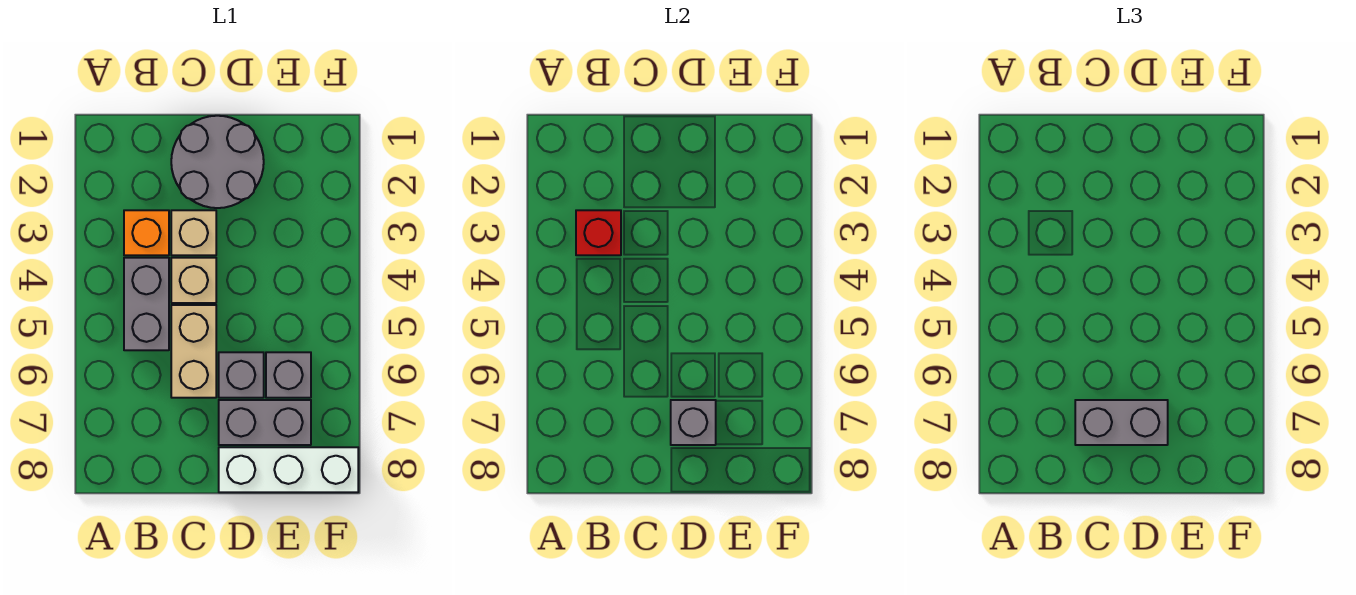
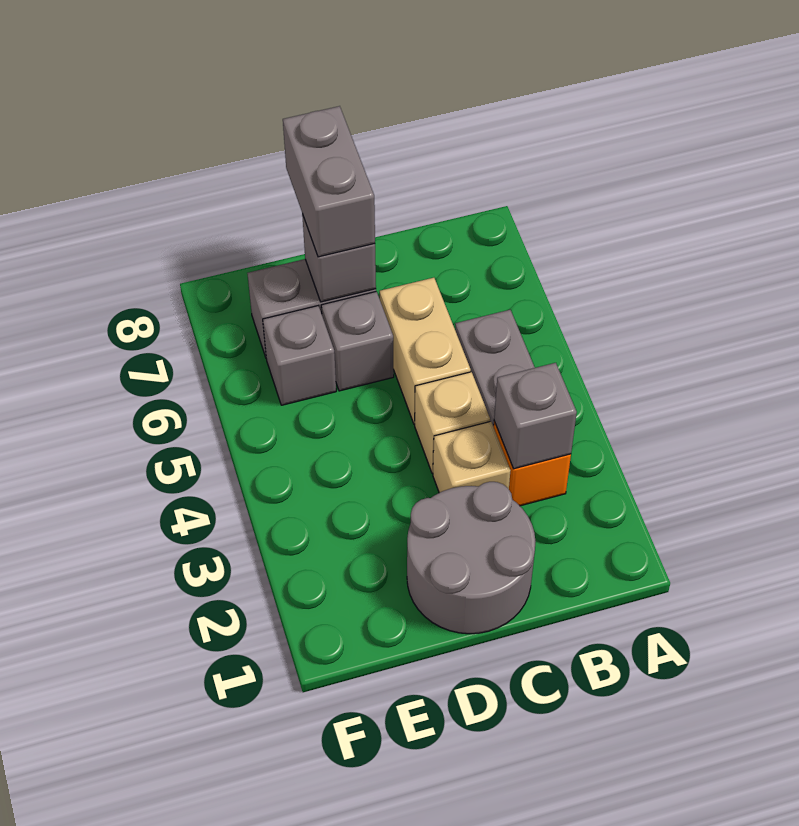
red brick B3 level 2 -> grey brick B3 level 2
grey brick C7:D7 level 3 -> grey brick D7:D8 level 3
white brick D8:F8 level 1 -> none

